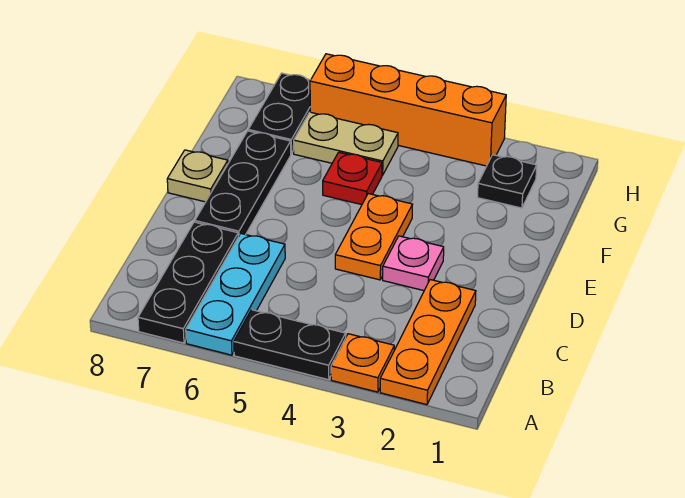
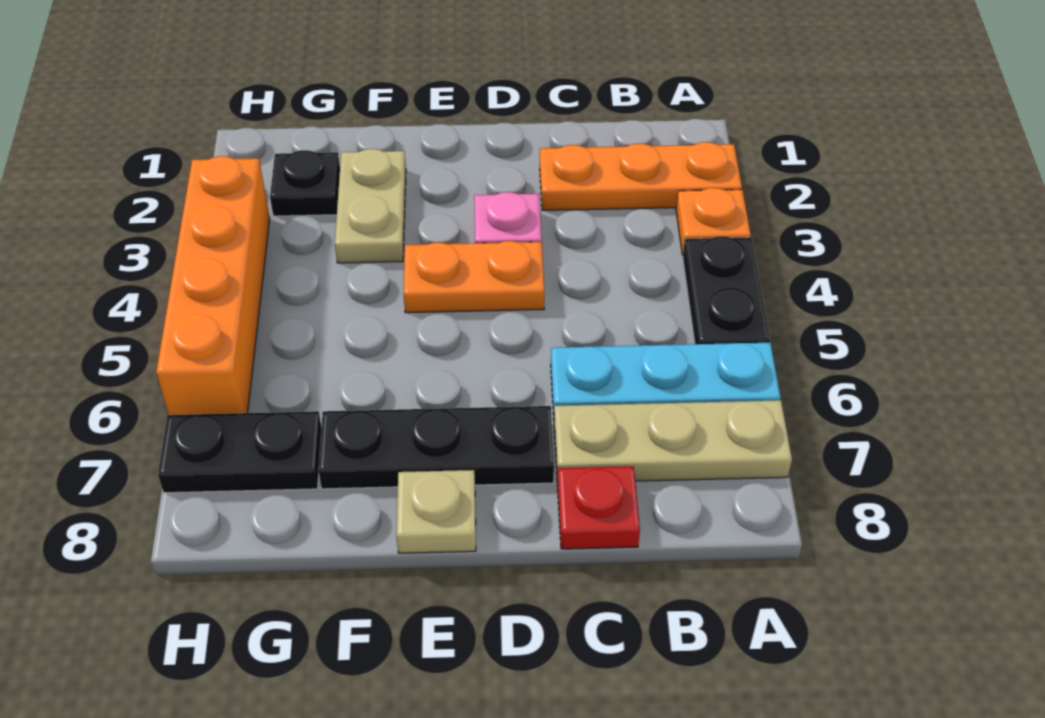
black plate A7:C7 level 1 -> tan plate A7:C7 level 1
red plate F5 level 1 -> red plate C8 level 1
tan plate G5:G6 level 1 -> tan plate F2:F3 level 1

